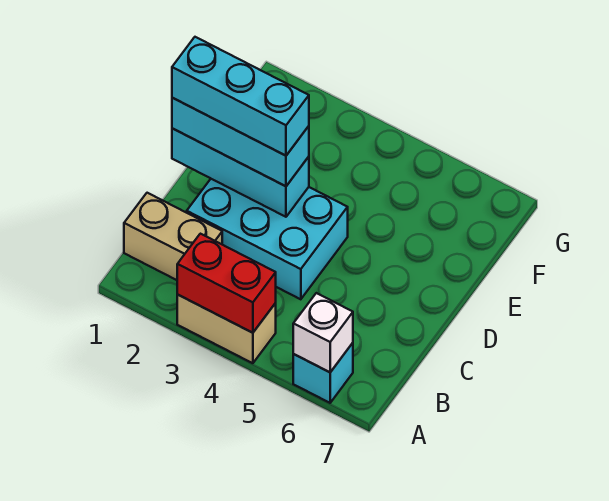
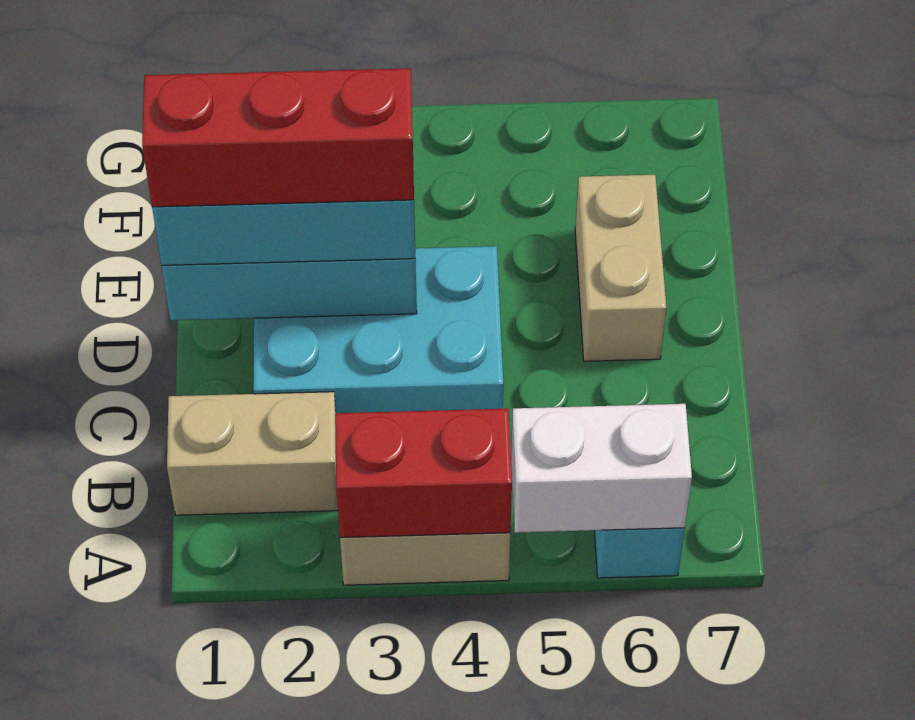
white brick A6 level 2 -> white brick A5:A6 level 2
cyan brick D1:D3 level 4 -> red brick D1:D3 level 4
none -> tan brick D6:E6 level 1

